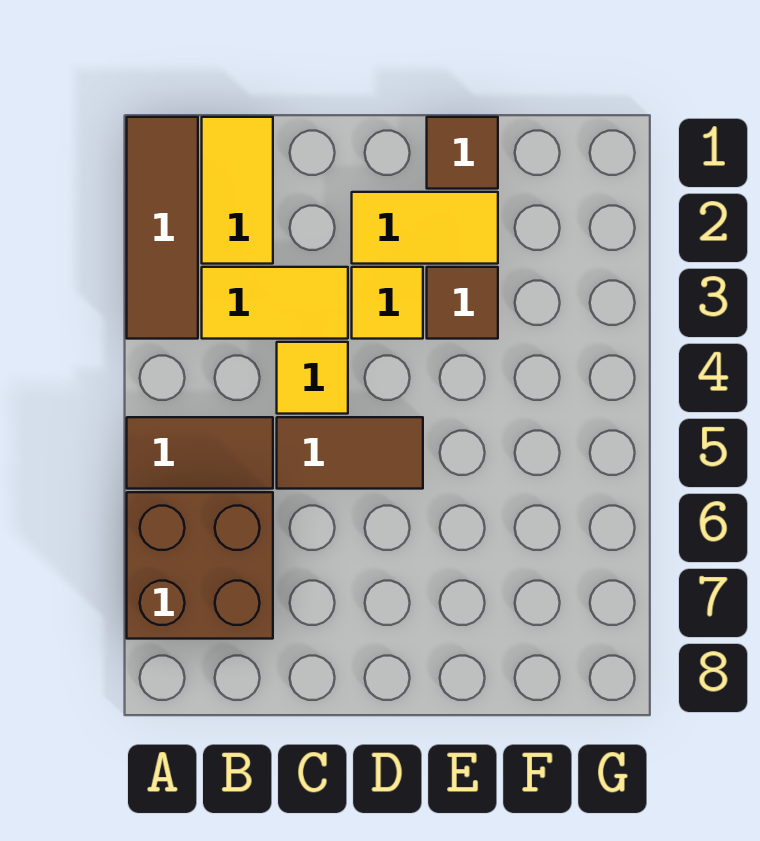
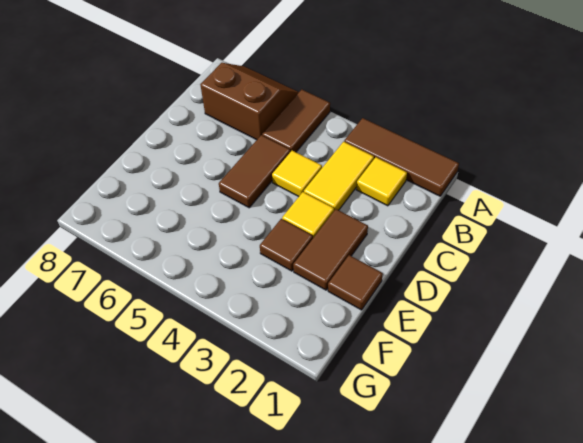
brown brick A6:B7 level 1 -> brown slope A6:B7 level 1 top B
yellow tile B1:B2 level 1 -> yellow tile B2 level 1
yellow tile D2:E2 level 1 -> brown tile D2:E2 level 1

